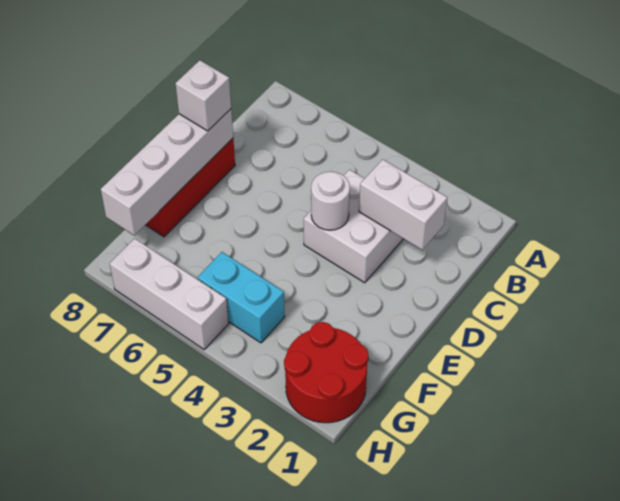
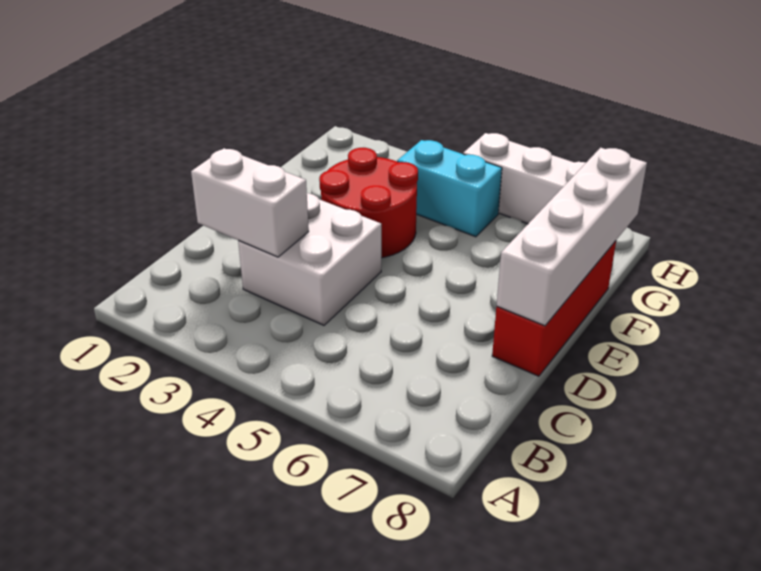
white round brick D4 level 2 -> none
white brick D8 level 3 -> none
red round brick G1:H2 level 1 -> red round brick E3:F4 level 1

